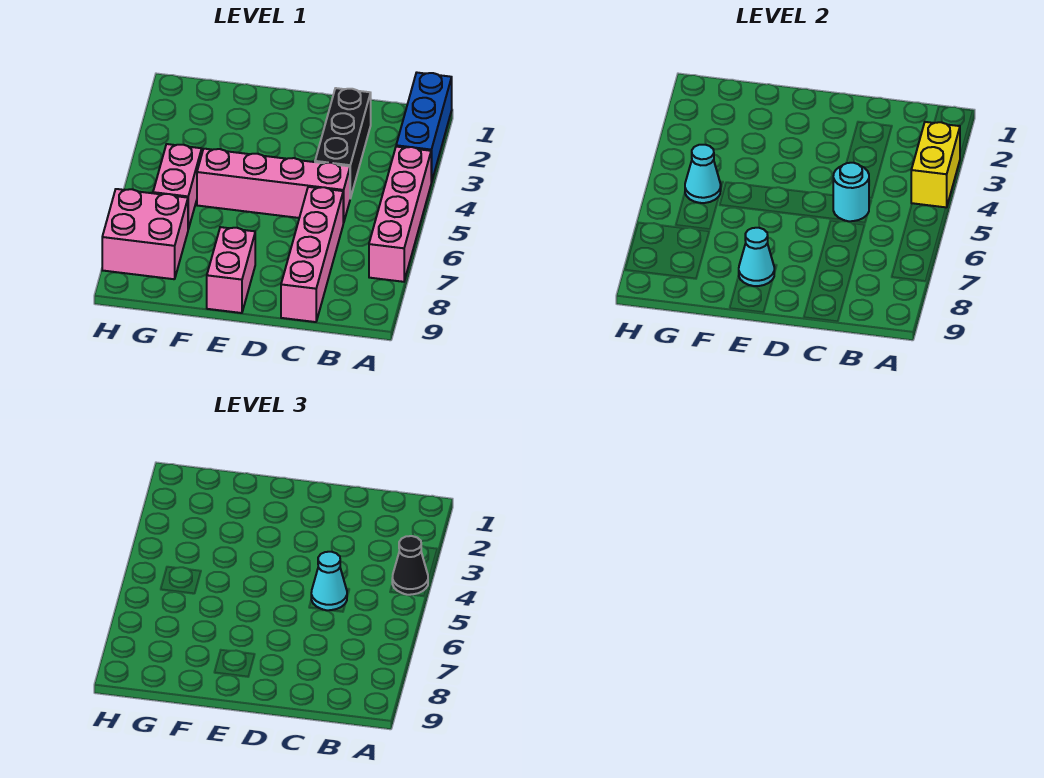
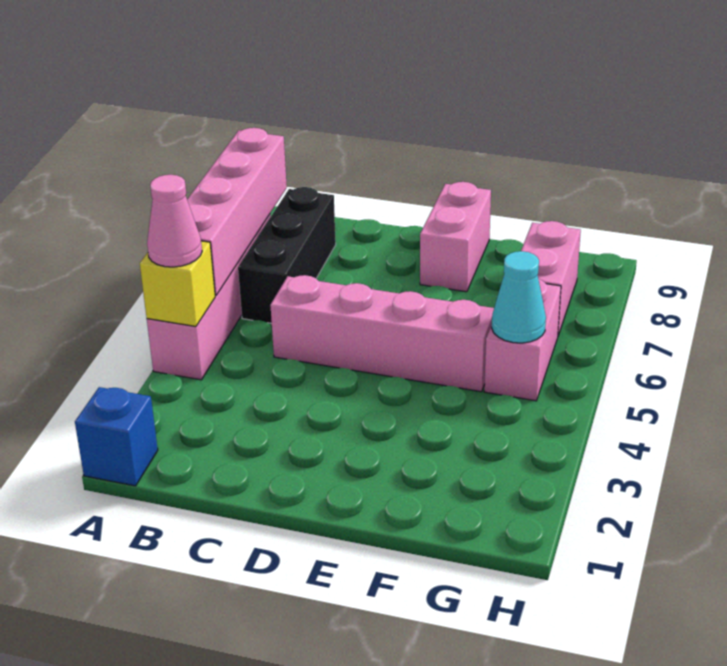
blue brick A1:A3 level 1 -> blue brick A1 level 1
yellow brick A3:A4 level 2 -> yellow brick A4 level 2
black cone A4 level 3 -> pink cone A4 level 3
black brick C2:C4 level 1 -> black brick B6:B8 level 1
cyan round brick C5 level 2 -> none
cyan cone C5 level 3 -> none
pink brick C6:C9 level 1 -> pink brick A5:A8 level 2
cyan cone E8 level 2 -> none
pink brick G7:H8 level 1 -> pink brick G7:G8 level 1

